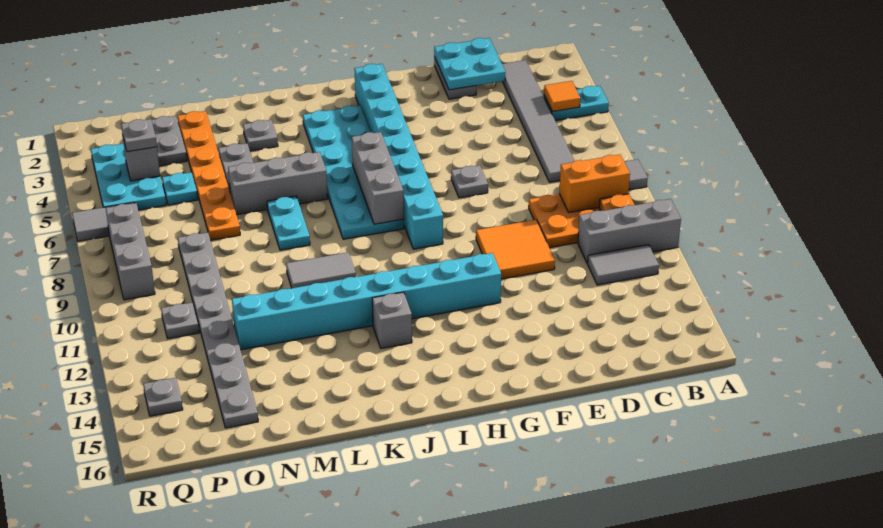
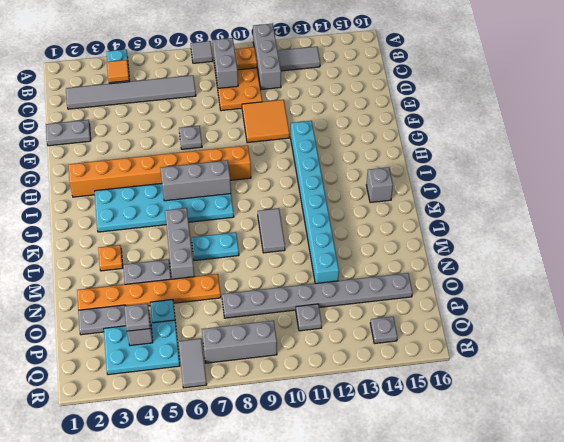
orange brick B9:C9 level 2 -> grey brick B9:C9 level 2
grey tile B12:C12 level 1 -> grey tile B12:B13 level 1
cyan plate D1:E2 level 2 -> none
cyan brick H2:H9 level 1 -> orange brick H2:H9 level 1
grey brick J13 level 1 -> grey brick J15 level 1
grey plate L3 level 1 -> orange plate L3 level 1

